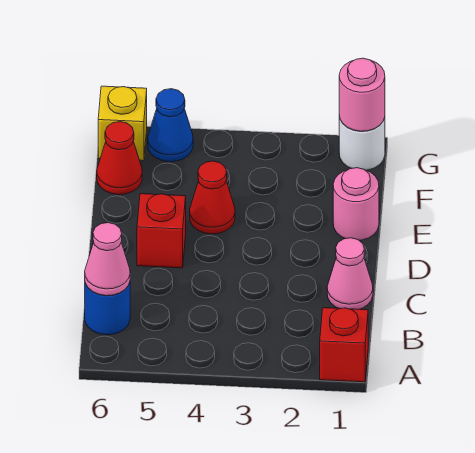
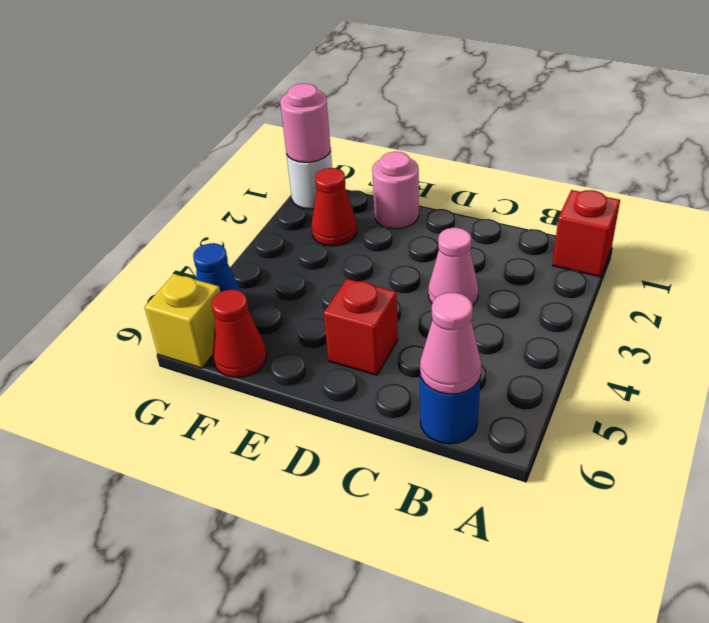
pink cone C1 level 1 -> pink cone C3 level 1
red cone E4 level 1 -> red cone F2 level 1

